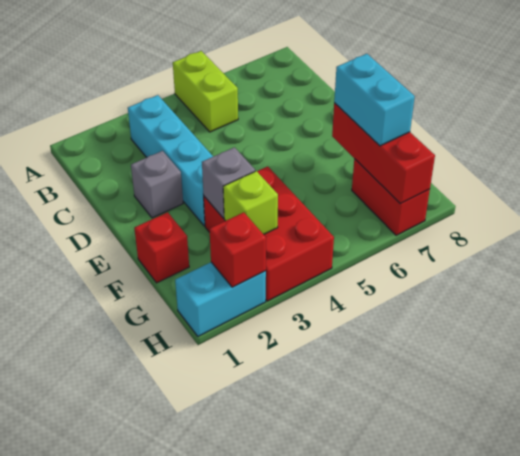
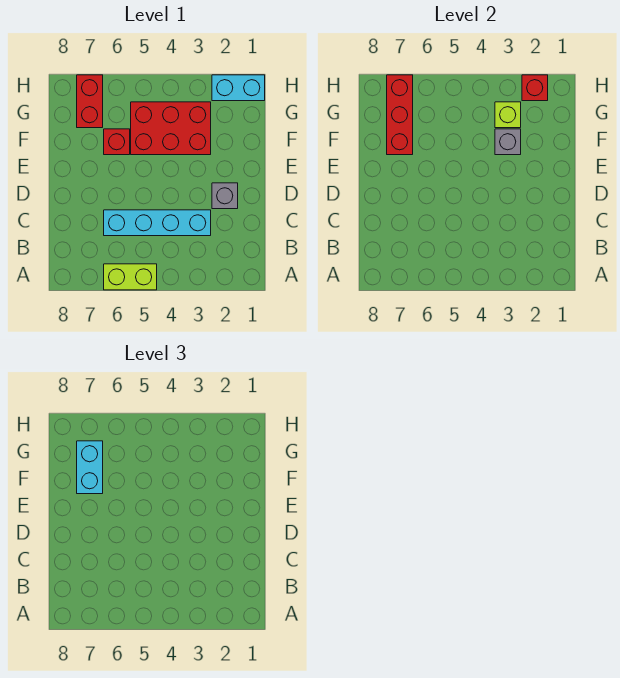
lime brick A5:B5 level 1 -> lime brick A5:A6 level 1
cyan brick B3:E3 level 1 -> cyan brick C3:C6 level 1
red brick F1 level 1 -> red brick F6 level 1
red brick F3:H4 level 1 -> red brick F3:G5 level 1

